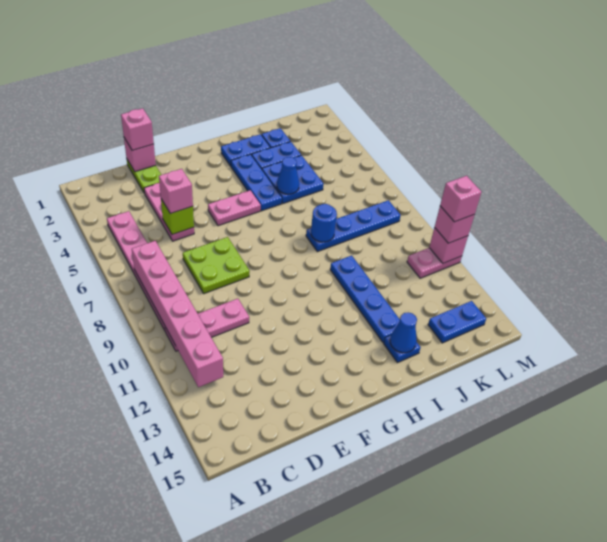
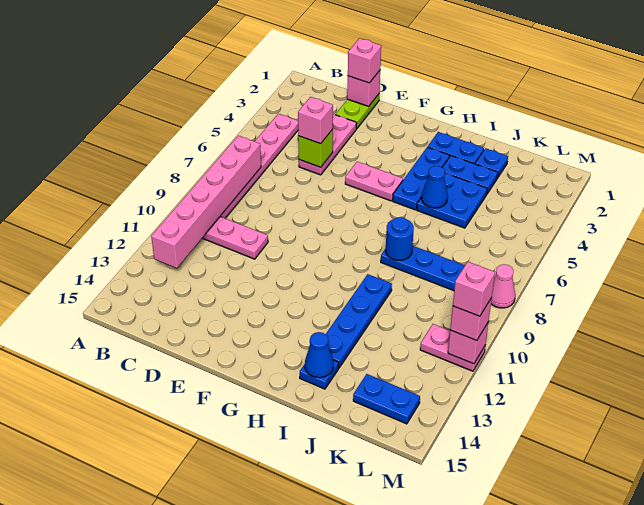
lime plate D7:E8 level 1 -> none
none -> pink cone M8 level 1

